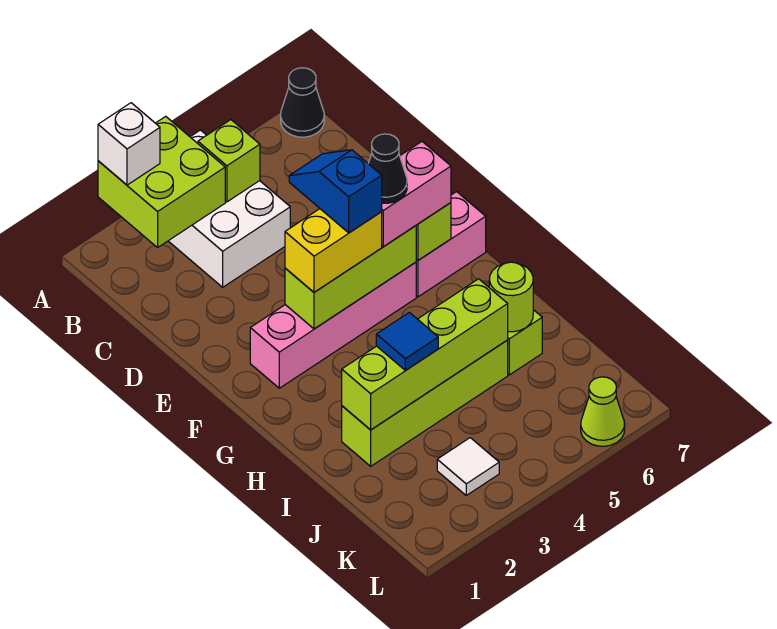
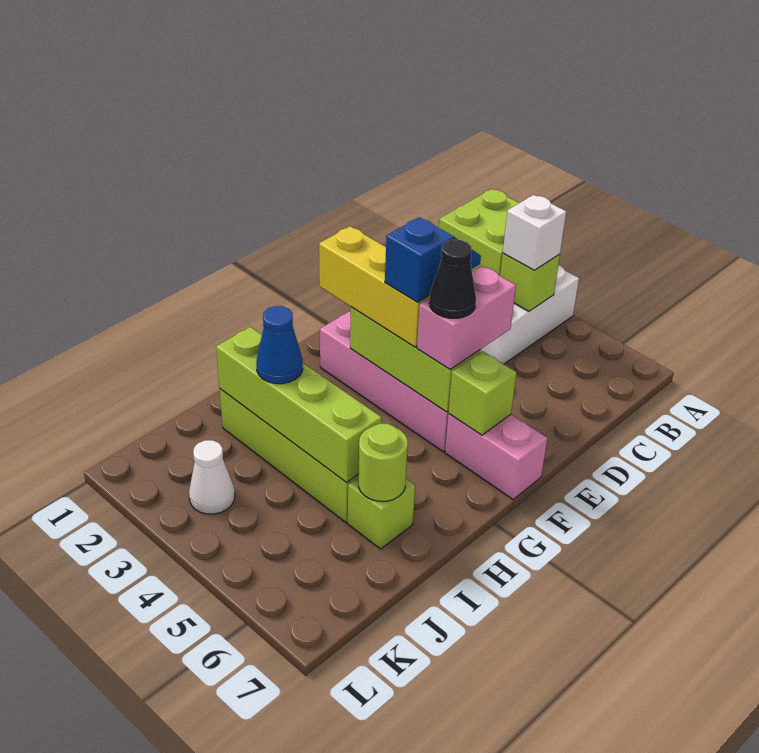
white brick A2 level 3 -> white brick B4 level 3
black cone A7 level 1 -> none
yellow brick F3:F4 level 3 -> yellow brick F2:F4 level 3
pink brick F5:F6 level 3 -> pink brick E5:F5 level 3
blue tile I3 level 3 -> blue cone I3 level 3
white tile K3 level 1 -> white cone K3 level 1
lime cone L6 level 1 -> none

